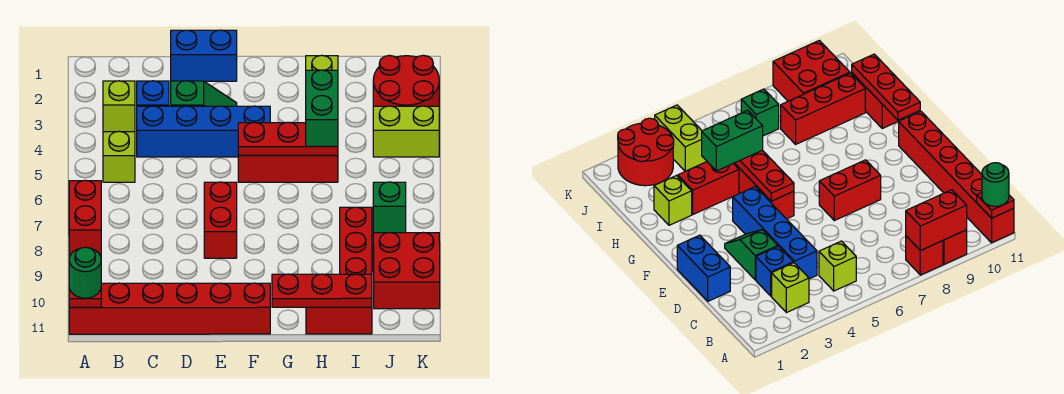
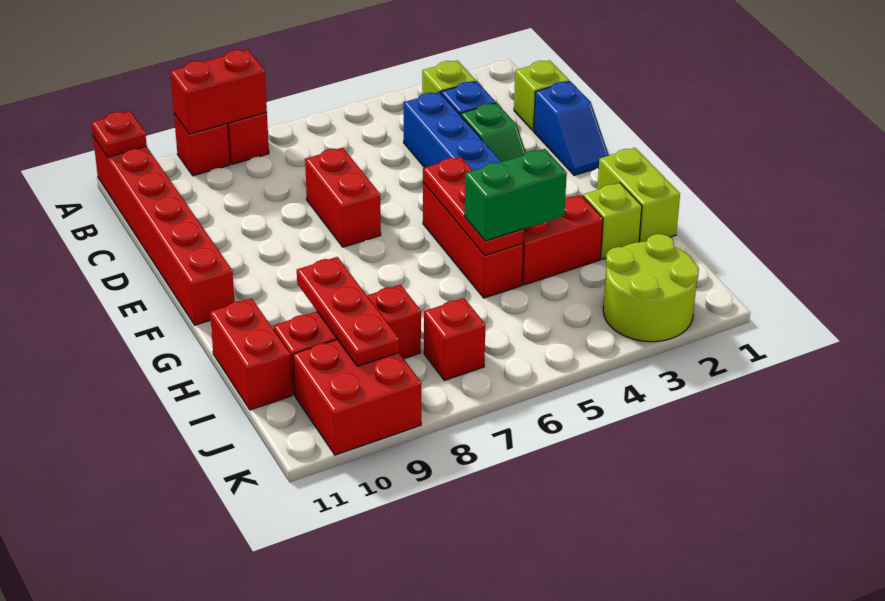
green round brick A11 level 3 -> none
lime brick B5 level 1 -> lime brick C1 level 1
blue brick D1:E1 level 1 -> blue slope D1:E1 level 1 top D
red brick E7:E8 level 1 -> red brick D7:E7 level 1
red plate G11:I11 level 2 -> red plate H9:J9 level 2
red round brick J2:K3 level 1 -> lime round brick J2:K3 level 1
lime brick J4:K4 level 1 -> lime brick G1:H1 level 1
green brick J7 level 1 -> red brick J7 level 1

